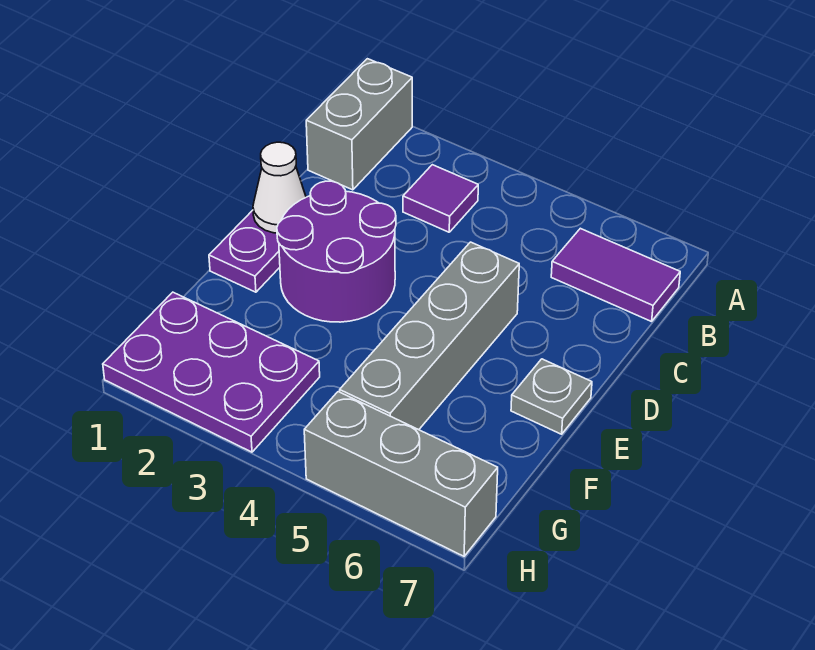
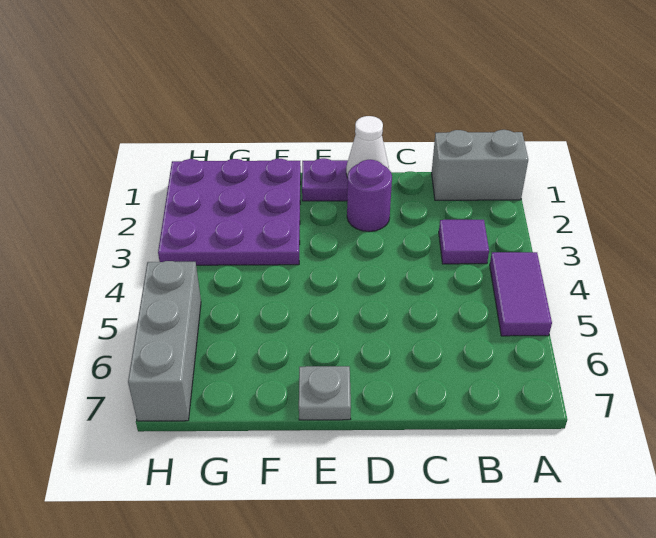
purple tile B6:B7 level 1 -> purple tile A4:A5 level 1
purple round brick D2:E3 level 1 -> purple round brick D2 level 1
grey brick D5:G5 level 1 -> none
purple plate G1:H3 level 1 -> purple plate F1:H3 level 1

